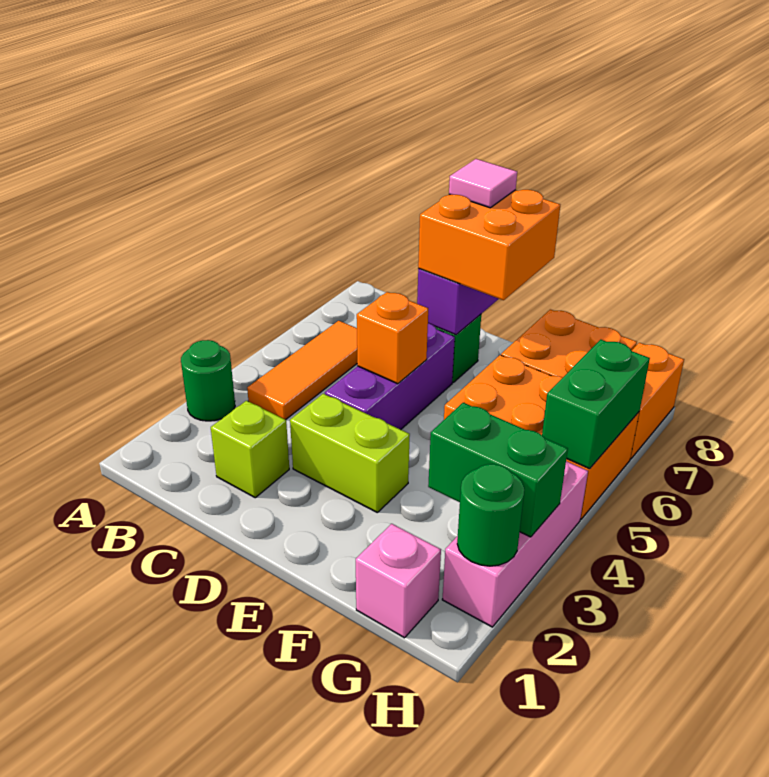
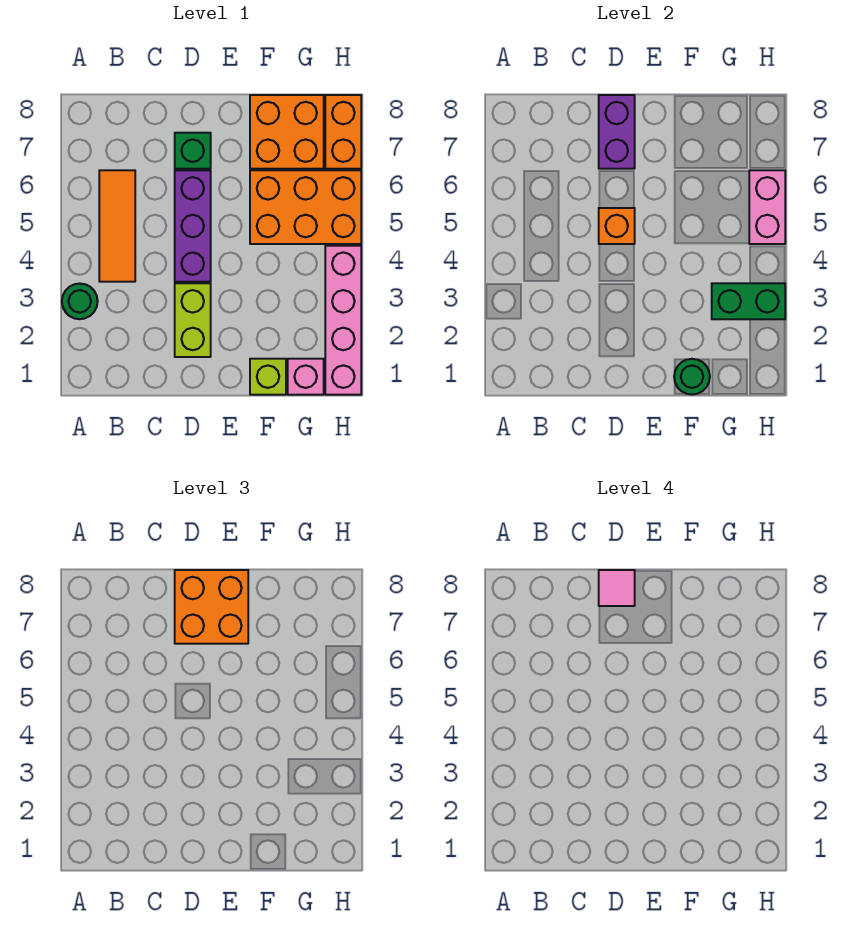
lime brick C2 level 1 -> lime brick F1 level 1
lime brick D3:E3 level 1 -> lime brick D2:D3 level 1
pink brick H2:H4 level 1 -> pink brick H1:H4 level 1
green round brick H2 level 2 -> green round brick F1 level 2
green brick H5:H6 level 2 -> pink brick H5:H6 level 2

